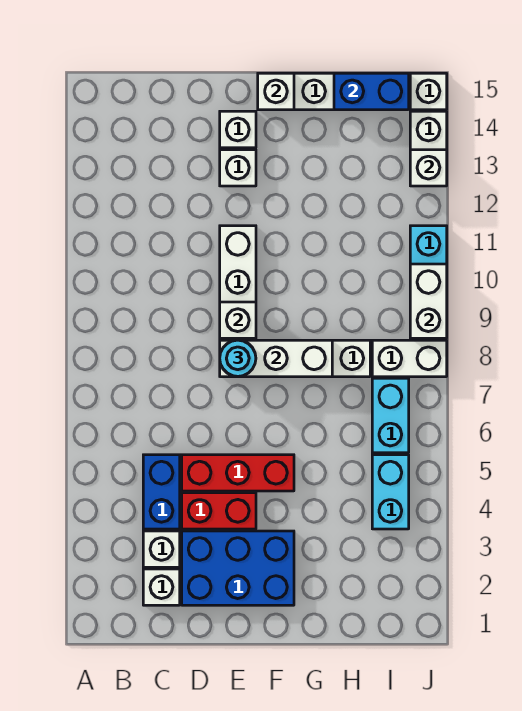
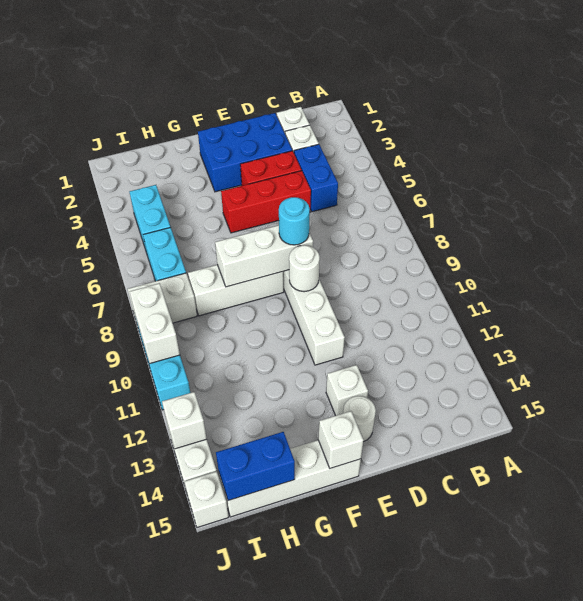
white brick E9 level 2 -> white round brick E9 level 2
white brick E14 level 1 -> white round brick E14 level 1

